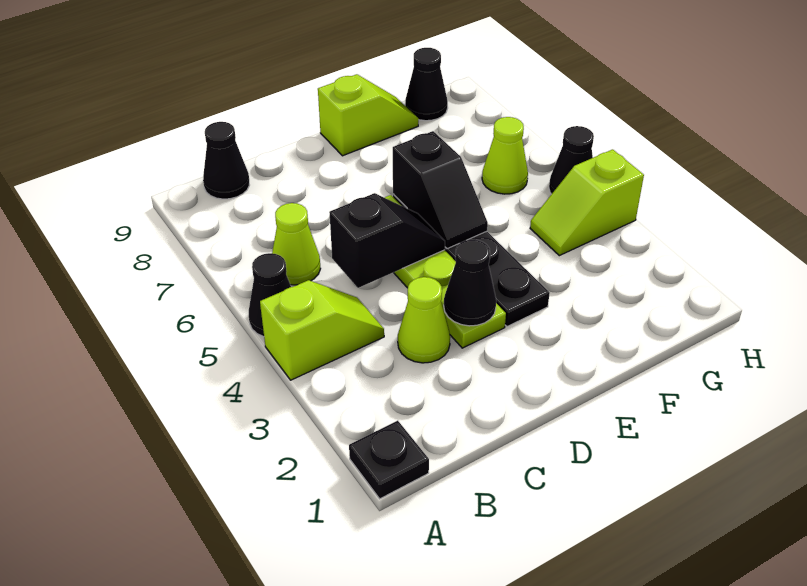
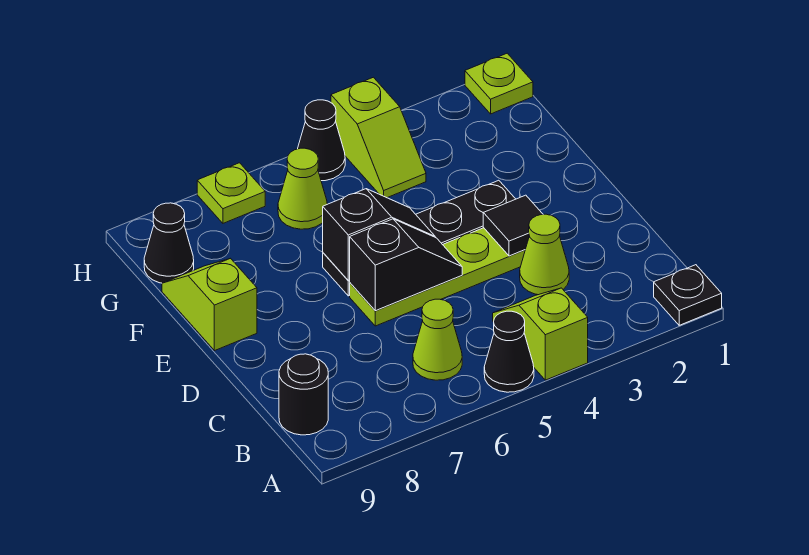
black cone B9 level 1 -> black round brick B9 level 1
black slope C5:D5 level 2 top C -> black slope D5:D6 level 2 top 6
black cone D3 level 2 -> black tile D3 level 2
none -> lime plate H1 level 1
none -> lime plate H7 level 1

